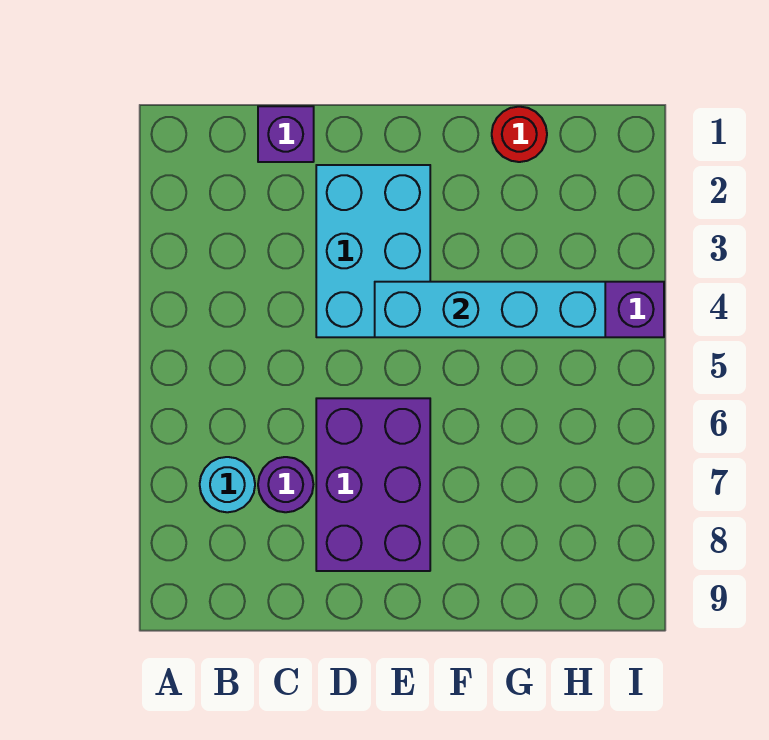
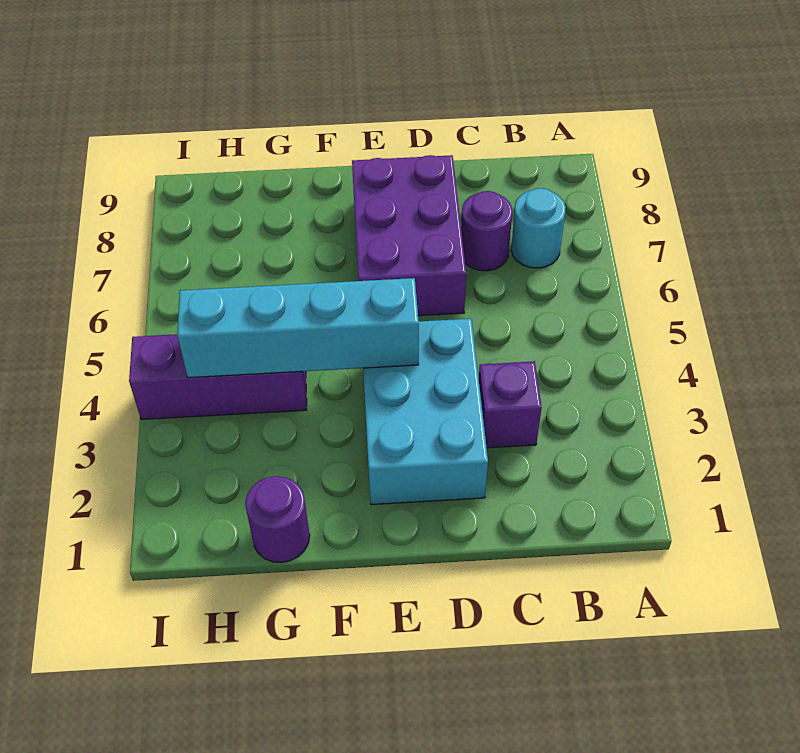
purple brick C1 level 1 -> purple brick C3 level 1
red round brick G1 level 1 -> purple round brick G1 level 1

